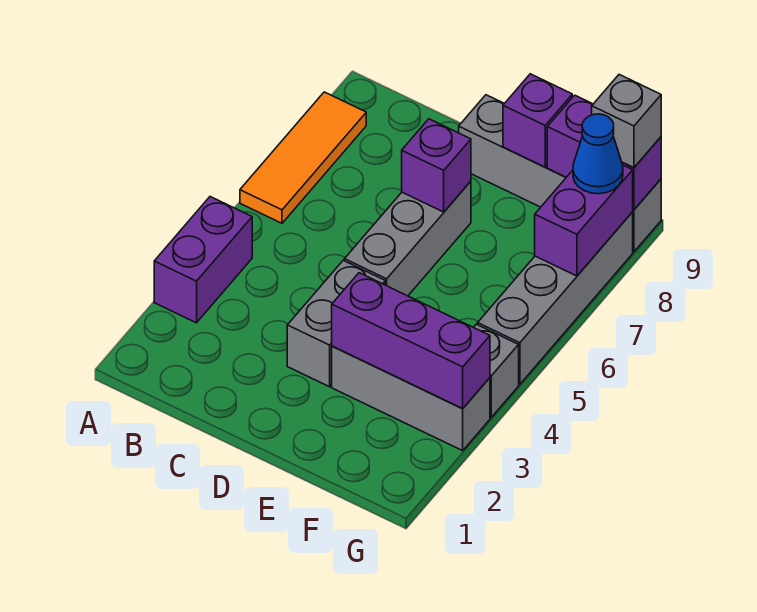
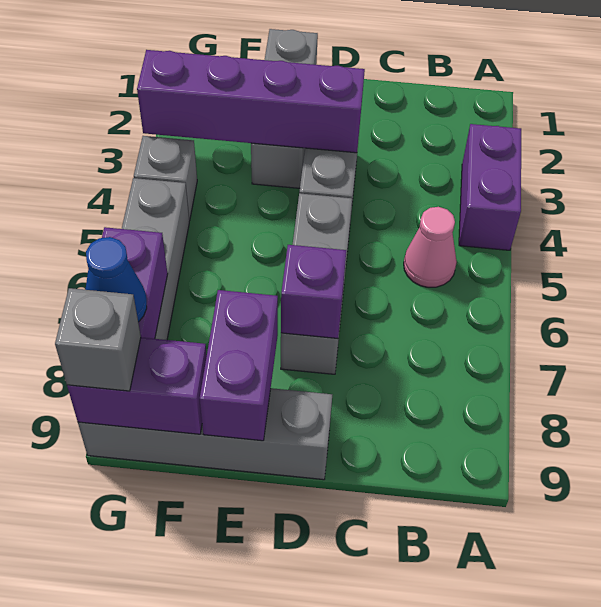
orange tile A6:A8 level 1 -> none
none -> pink cone B5 level 1
grey brick E3:G3 level 1 -> grey brick E1:E3 level 1
purple brick E3:G3 level 2 -> purple brick D3:G3 level 2
purple brick E9 level 2 -> purple brick E8:E9 level 2

